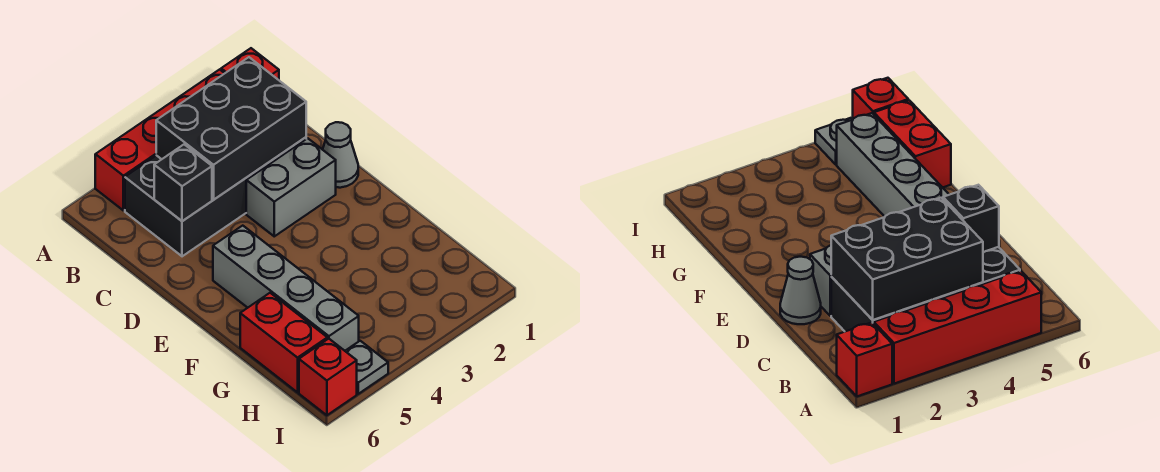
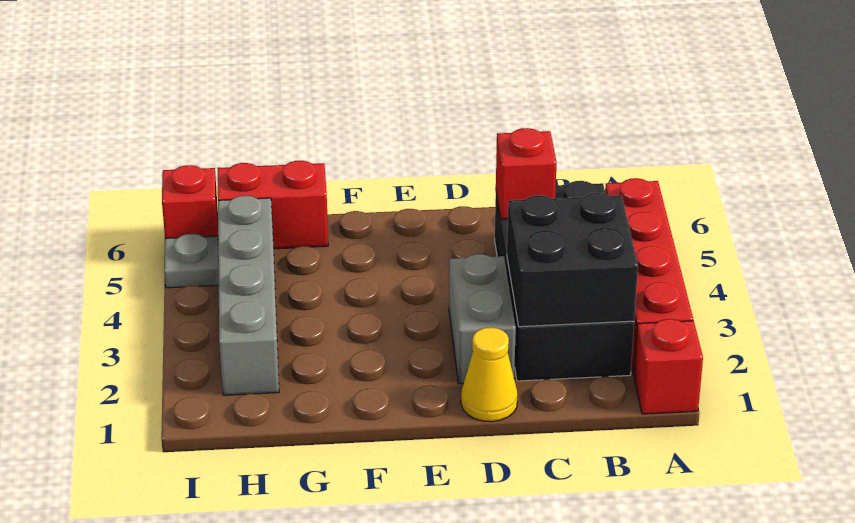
black brick B2:C4 level 2 -> black brick B2:C3 level 2
black brick C5 level 2 -> red brick C5 level 2
grey cone D1 level 1 -> yellow cone D1 level 1
grey brick E5:H5 level 1 -> grey brick H2:H5 level 1

